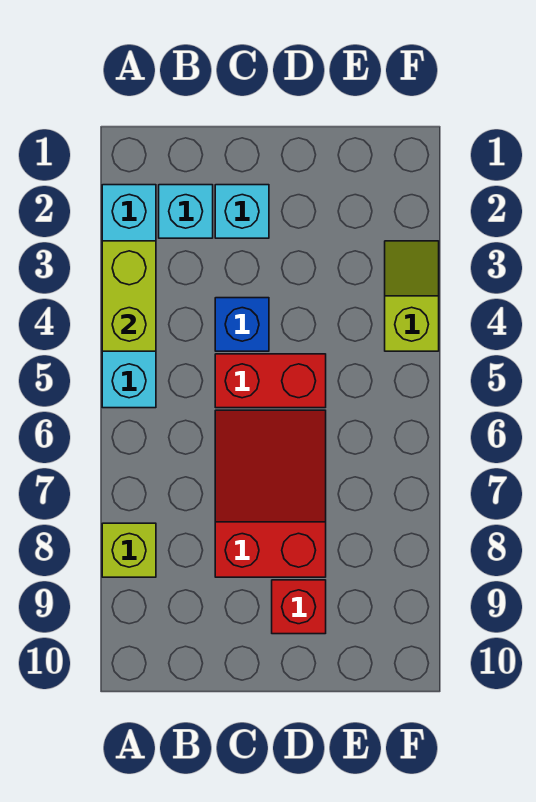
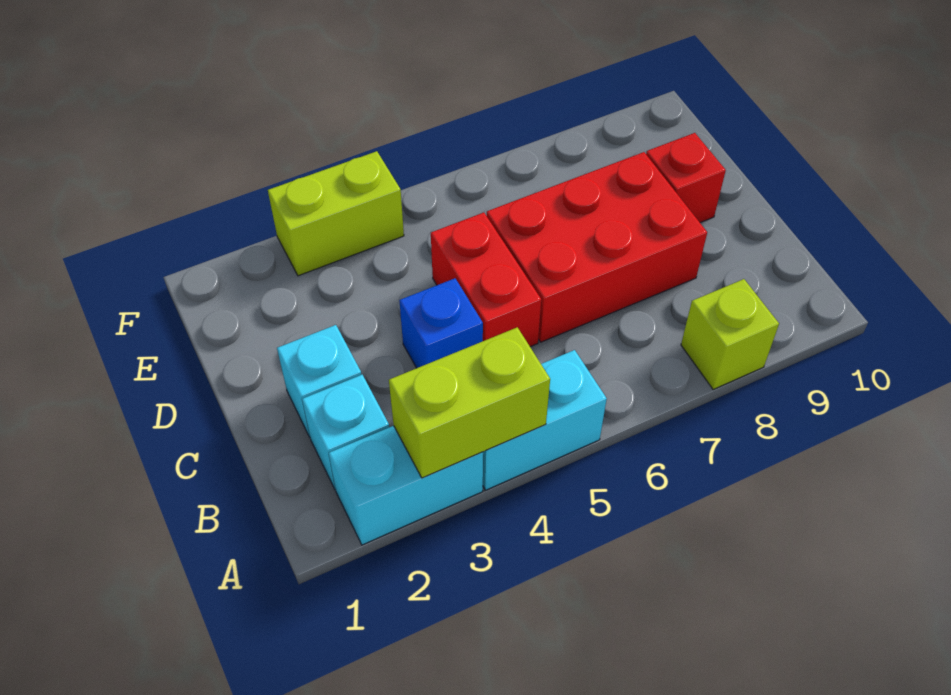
red slope C6:D8 level 1 top 8 -> red brick C6:D8 level 1
lime slope F3:F4 level 1 top 4 -> lime brick F3:F4 level 1

